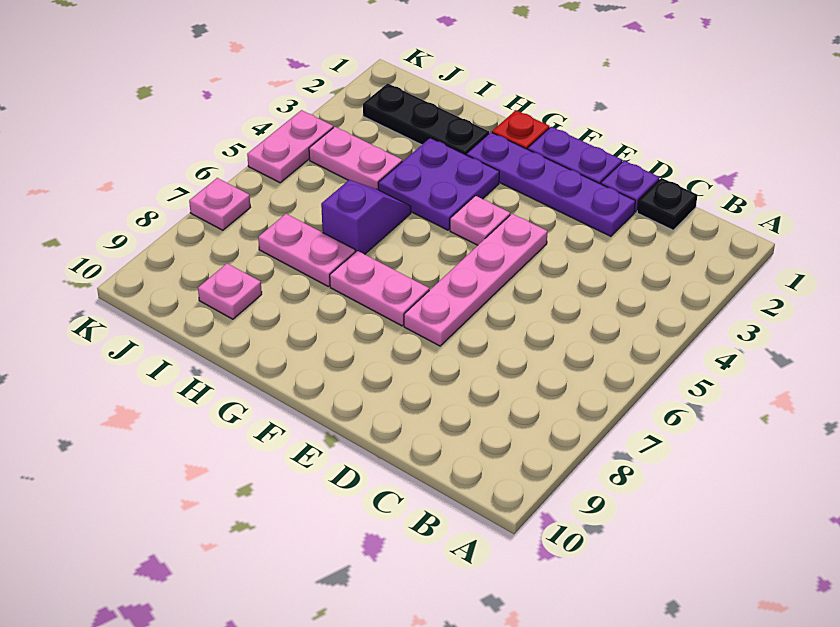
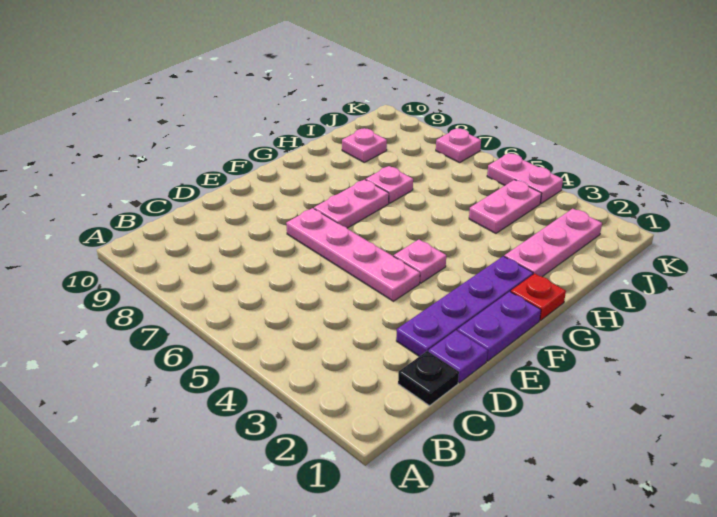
purple plate G3:H4 level 1 -> none
black plate H2:J2 level 1 -> pink plate H2:J2 level 1
purple slope H5:H6 level 1 top 6 -> none
pink plate H7:I7 level 1 -> pink plate H7 level 1

